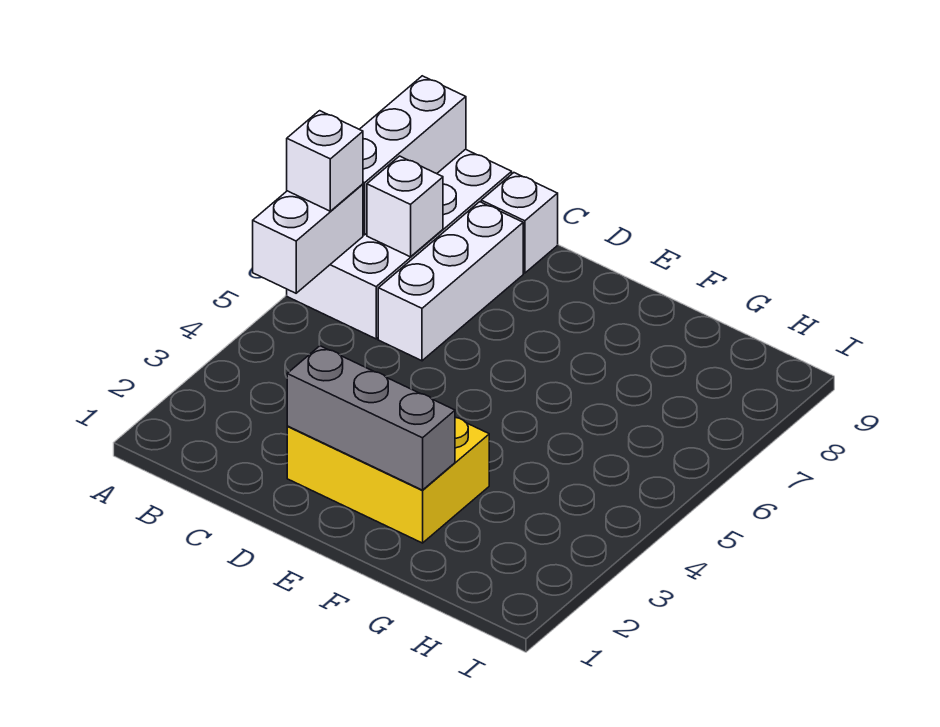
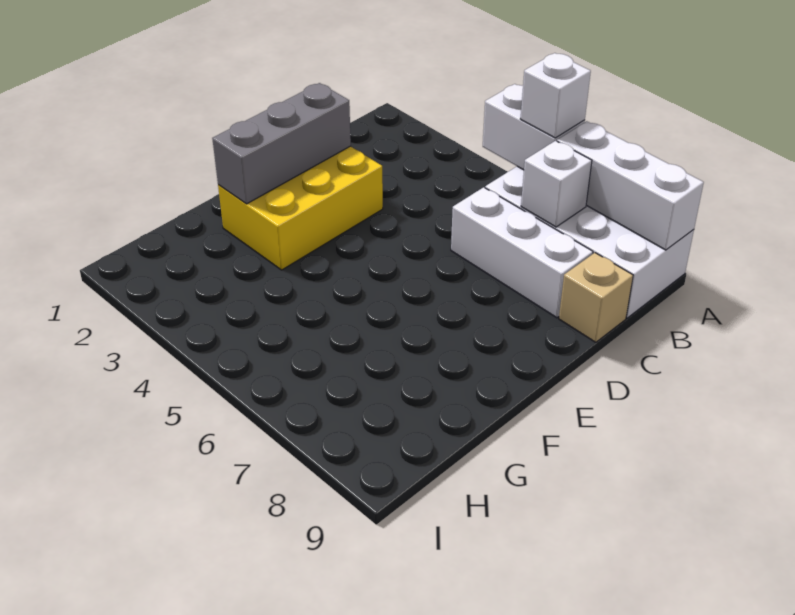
white brick C9 level 1 -> tan brick C9 level 1

